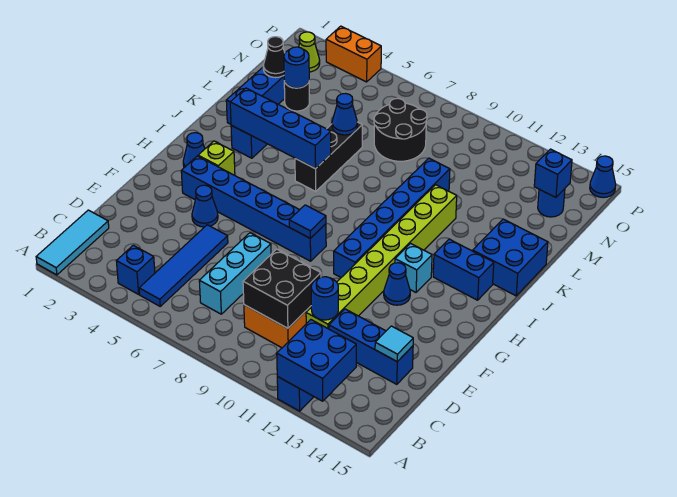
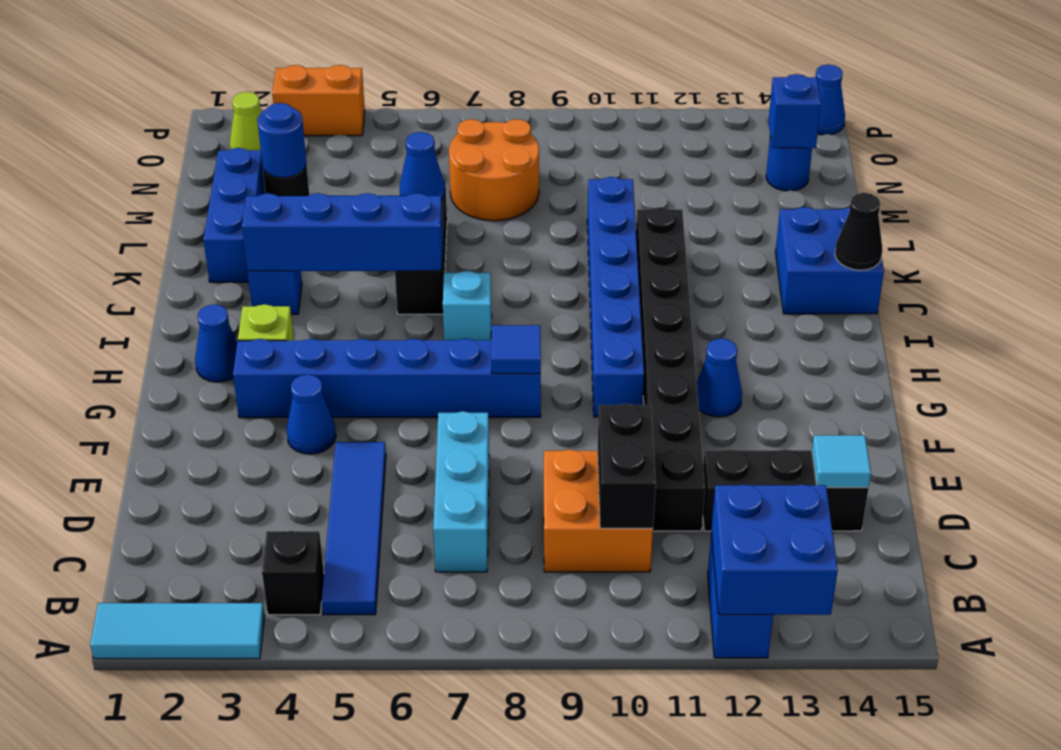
cyan tile A1:C1 level 1 -> cyan tile A1:A3 level 1
blue brick B4 level 1 -> black brick B4 level 1
black brick C9:D10 level 2 -> black brick C10:D10 level 2
lime brick D11:K11 level 1 -> black brick D11:K11 level 1
blue round brick D11 level 2 -> none
blue brick D12:D14 level 1 -> black brick D12:D14 level 1
cyan brick H12 level 1 -> cyan brick I7 level 1
blue brick I13:I14 level 1 -> none
black cone M2 level 2 -> black cone J15 level 2
black round brick M7:N8 level 1 -> orange round brick M7:N8 level 1

